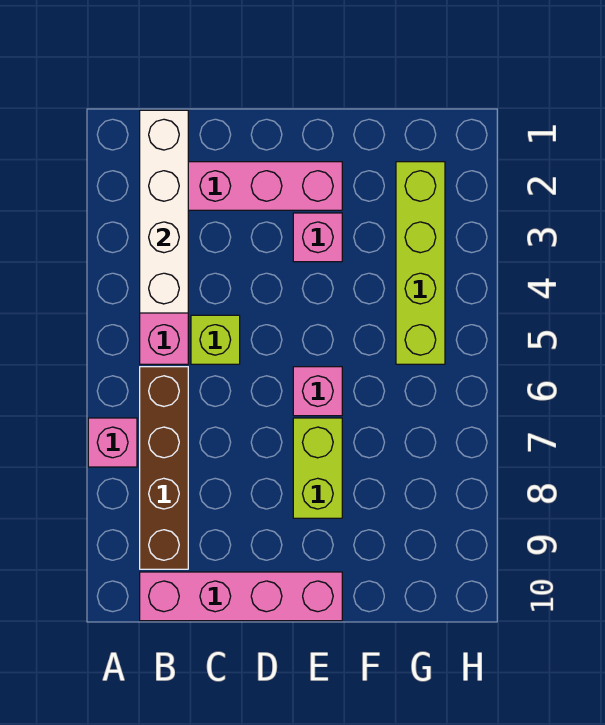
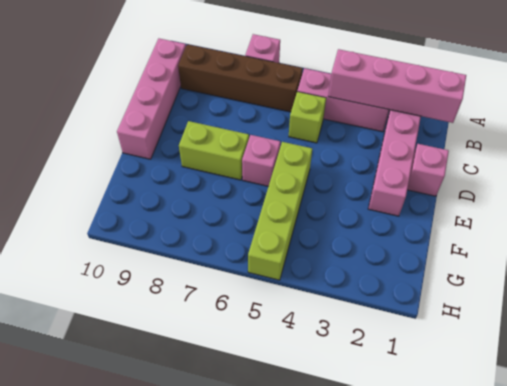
white brick B1:B4 level 2 -> pink brick B1:B4 level 2
pink brick E3 level 1 -> pink brick D1 level 1
lime brick G2:G5 level 1 -> lime brick E5:H5 level 1

